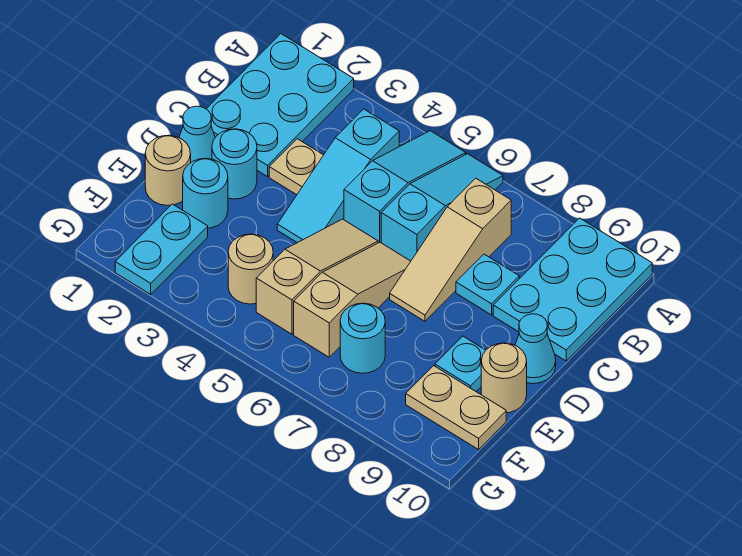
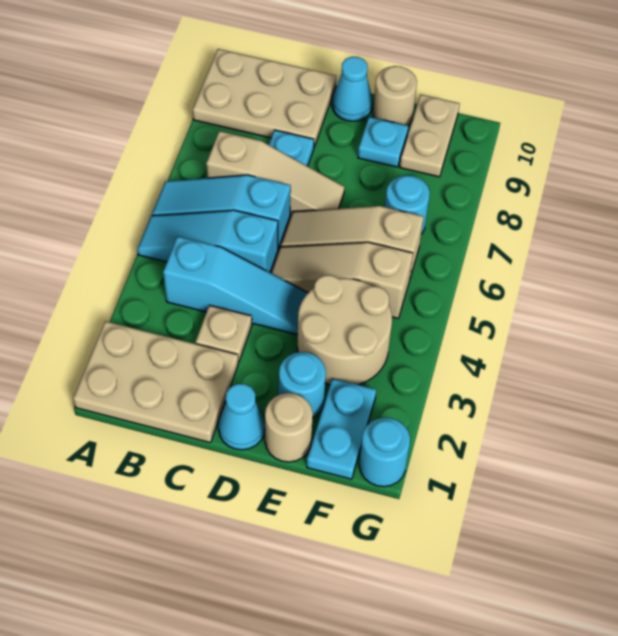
cyan plate A1:C2 level 1 -> tan plate A1:C2 level 1
cyan plate A9:C10 level 1 -> tan plate A9:C10 level 1
cyan round brick D2 level 1 -> cyan round brick G1 level 1
cyan plate F2:G2 level 1 -> cyan plate F1:F2 level 1
tan round brick F4 level 1 -> tan round brick E3:F4 level 1

